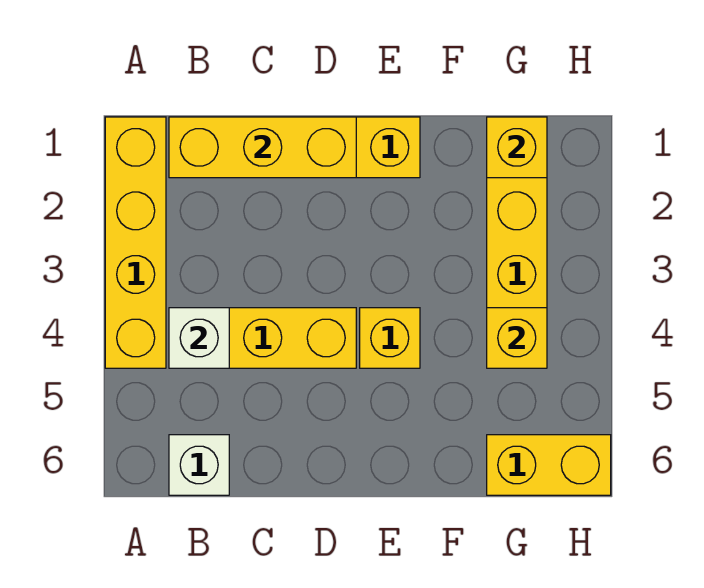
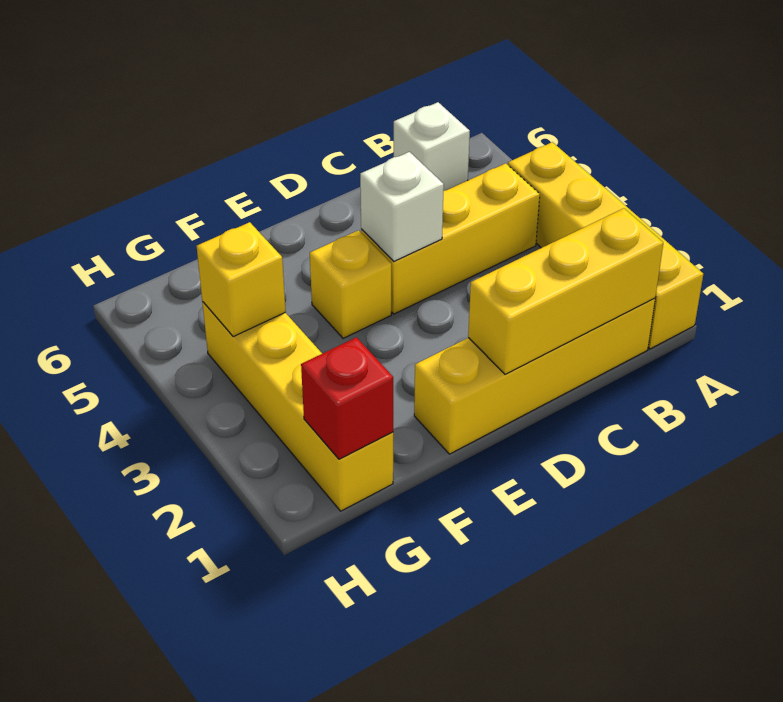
white brick B4 level 2 -> white brick D4 level 2
yellow brick G1 level 2 -> red brick G1 level 2
yellow brick G6:H6 level 1 -> none

